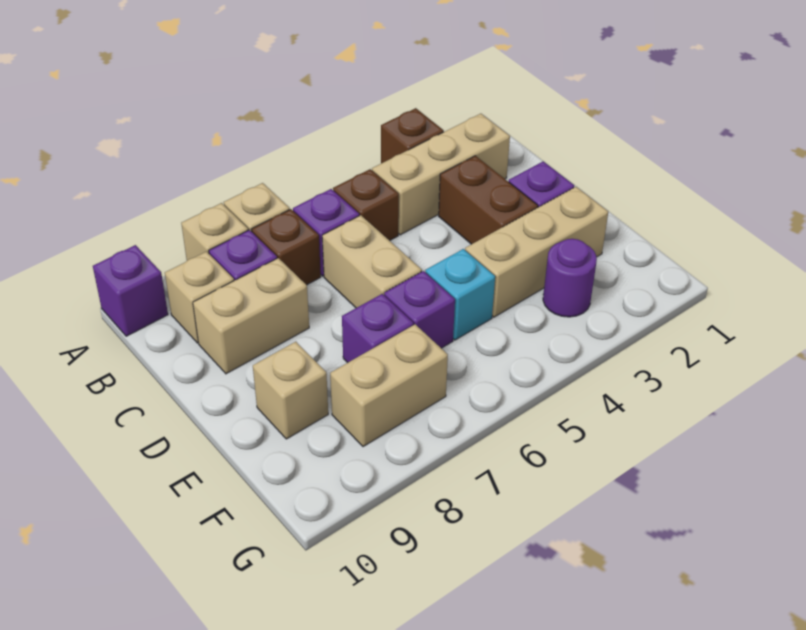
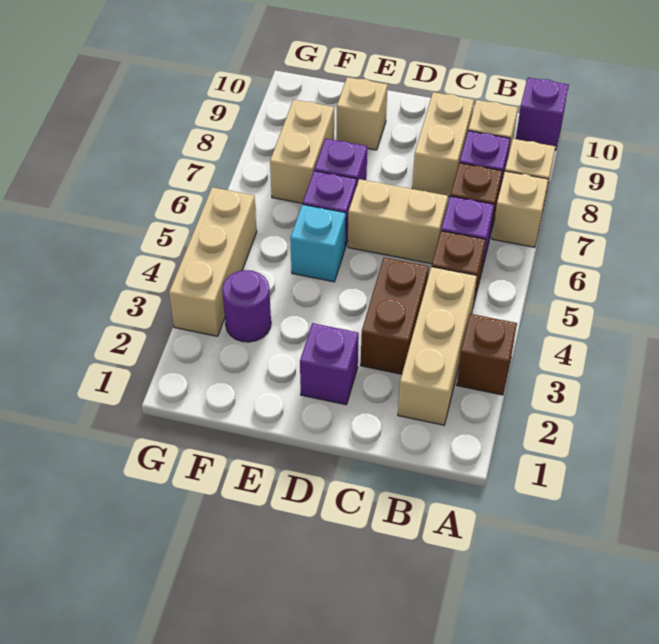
brown brick C3:D3 level 1 -> brown brick C3:C4 level 1
tan brick E2:E4 level 1 -> tan brick G3:G5 level 1

